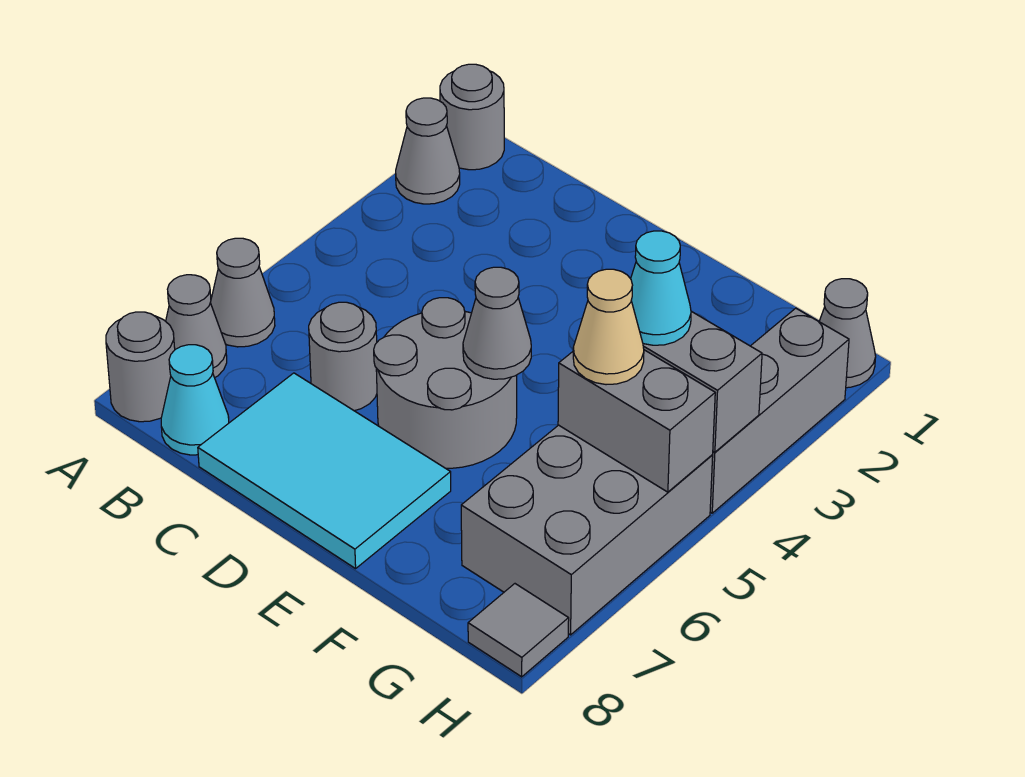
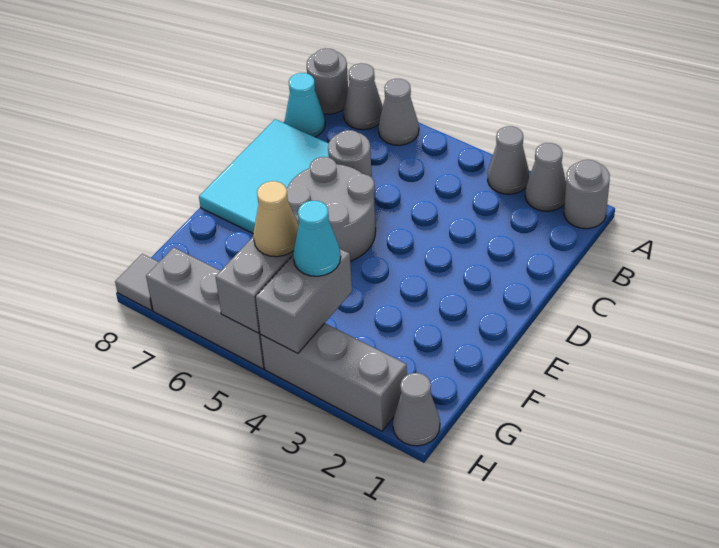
grey cone E5 level 2 -> grey cone A3 level 1
grey brick G5:H7 level 1 -> grey brick H5:H7 level 1

